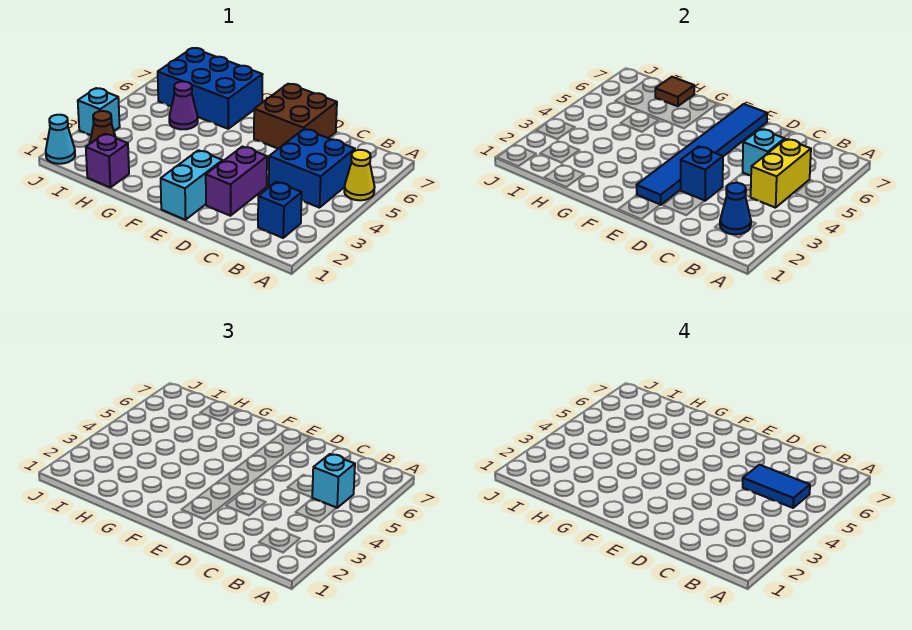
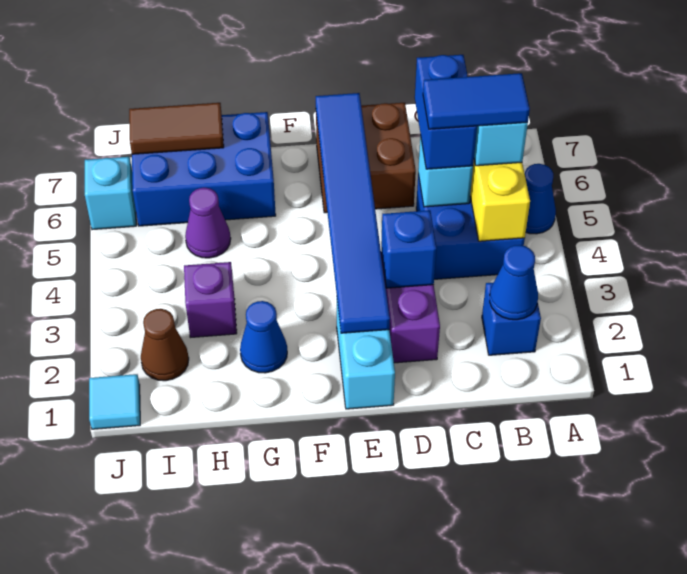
yellow cone A5 level 1 -> blue cone A5 level 1
none -> blue brick C5:C6 level 3
none -> blue cone G2 level 1
purple brick H1 level 1 -> purple brick H3 level 1
brown tile H7 level 2 -> brown tile H7:I7 level 2
cyan cone J1 level 1 -> cyan tile J1 level 1
cyan brick J3 level 1 -> cyan brick J6 level 1

